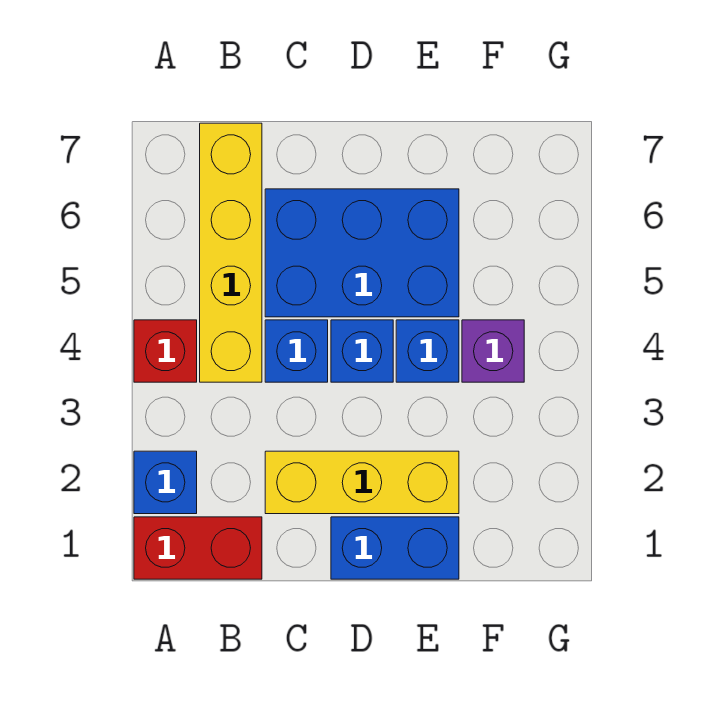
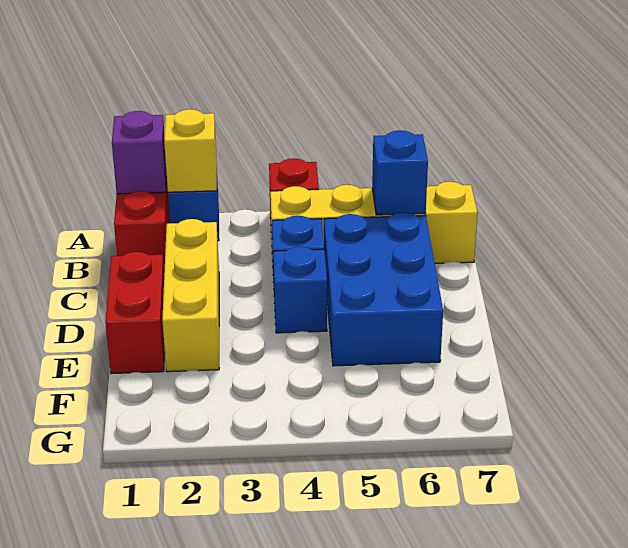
none -> yellow brick A2 level 2
blue brick D1:E1 level 1 -> red brick D1:E1 level 1
blue brick E4 level 1 -> blue brick B6 level 2
purple brick F4 level 1 -> purple brick A1 level 2

